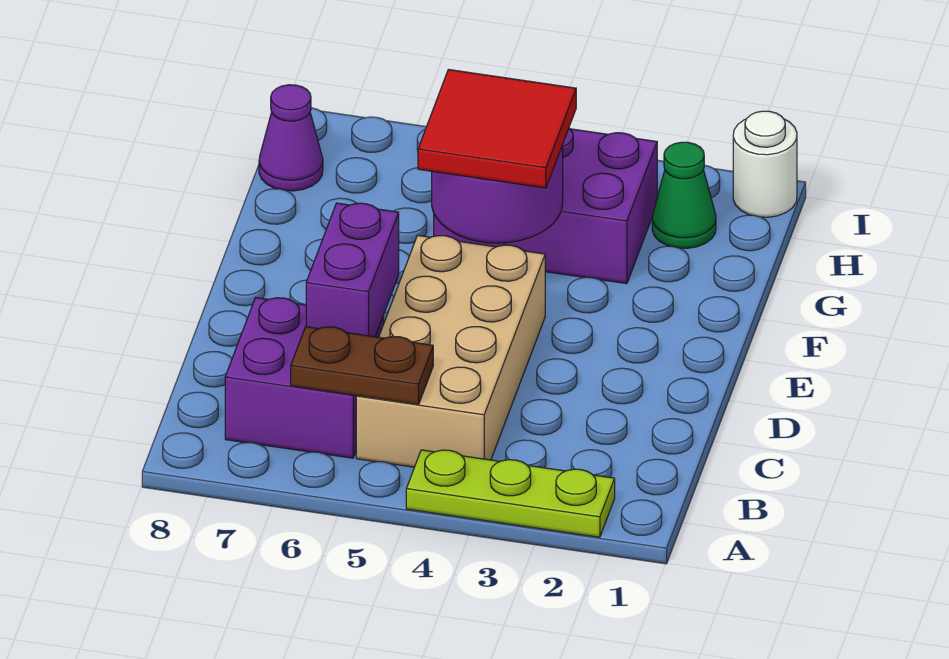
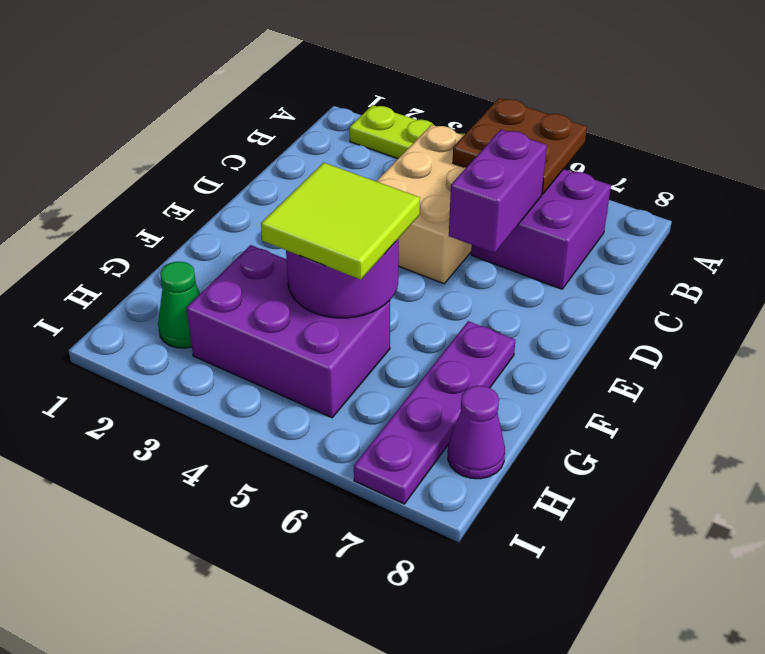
tan brick B4:E5 level 1 -> tan brick B4:D5 level 1
brown plate B5:B6 level 2 -> brown plate A5:B6 level 2
red tile F4:G5 level 3 -> lime tile F4:G5 level 3
none -> purple plate F7:I7 level 1
white round brick I1 level 1 -> none

